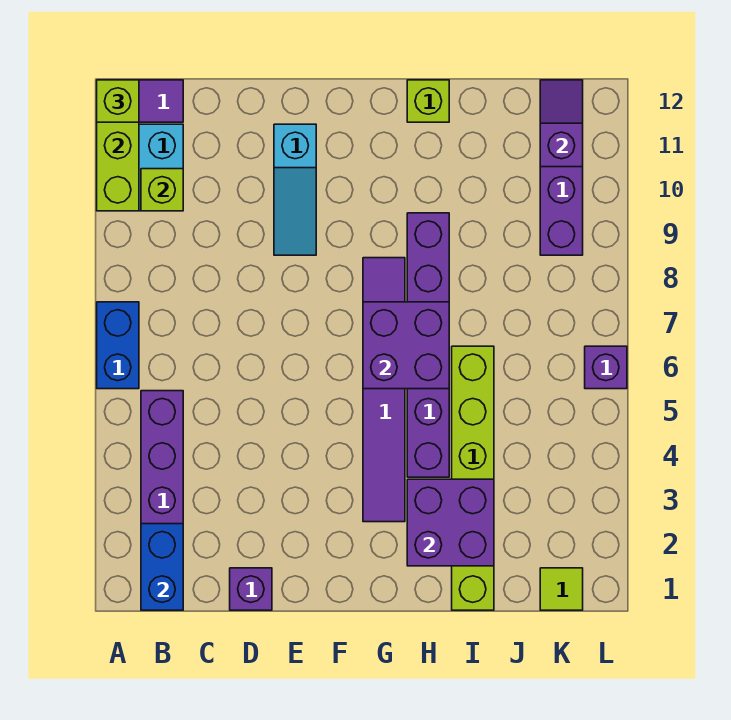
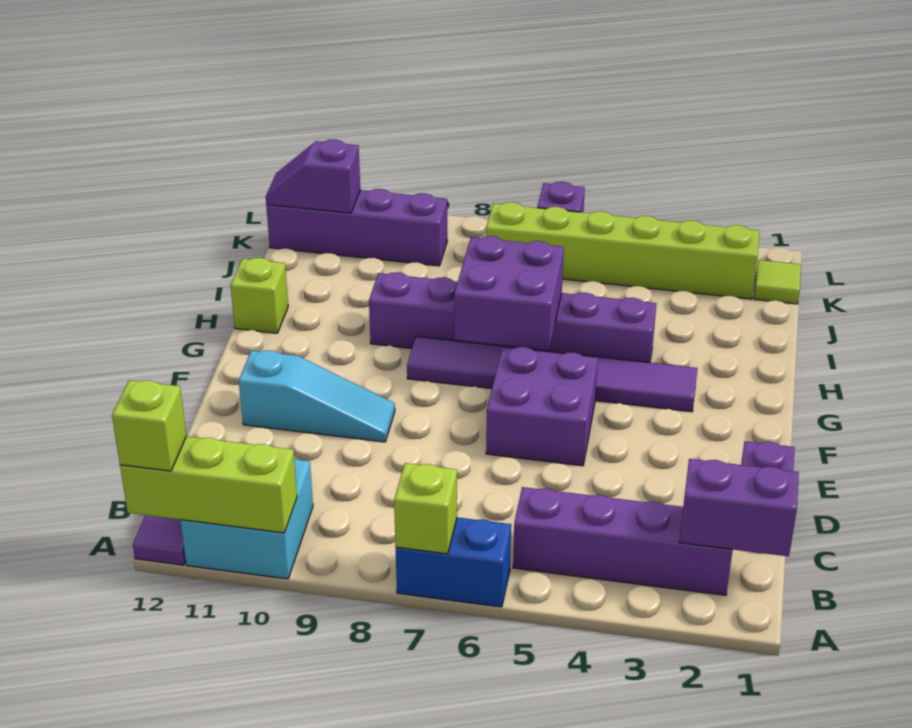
blue brick B1:B2 level 2 -> purple brick B1:B2 level 2
lime brick B10 level 2 -> lime brick A7 level 2
purple brick H2:I3 level 2 -> purple brick E5:F6 level 1
lime brick I1:I6 level 1 -> lime brick K2:K7 level 1

